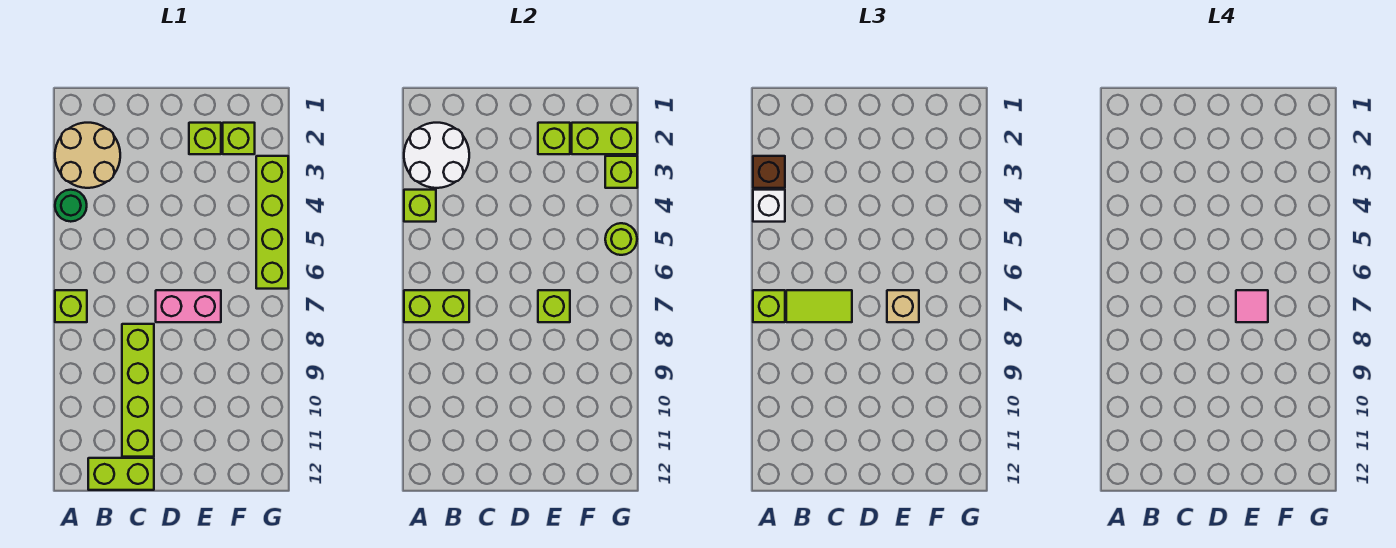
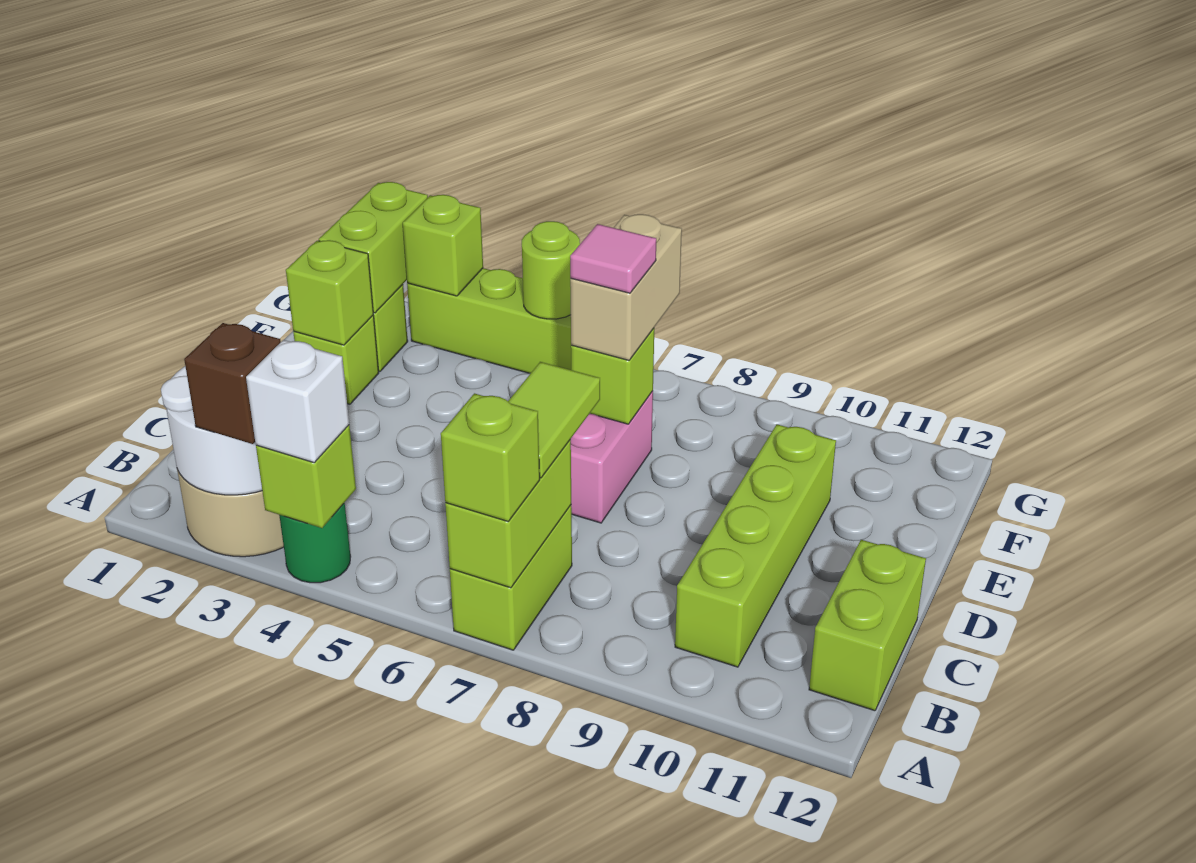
lime brick A7 level 1 -> lime brick A7:B7 level 1
lime brick C8:C11 level 1 -> lime brick B10:E10 level 1
tan brick E7 level 3 -> tan brick E7:F7 level 3

